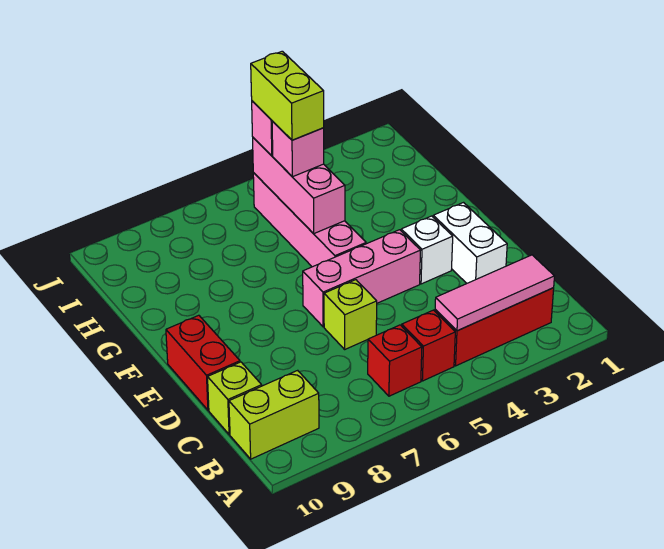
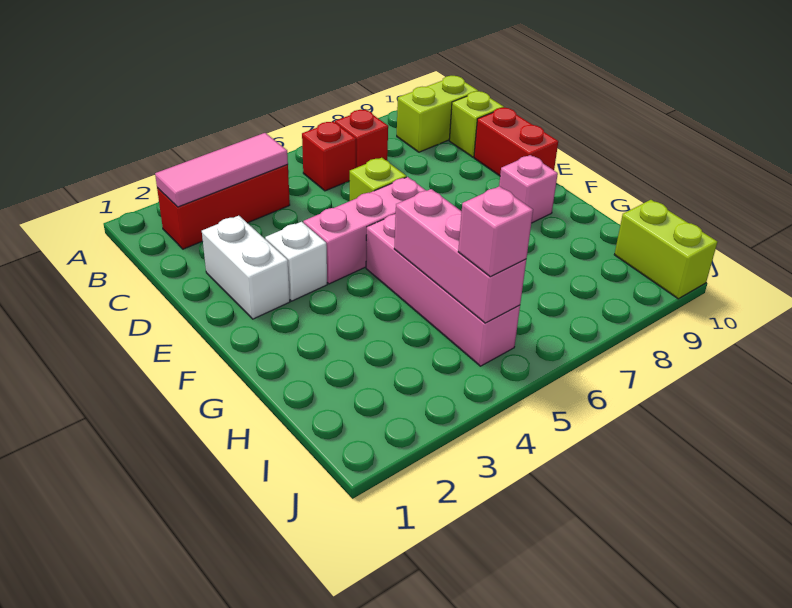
red brick B5 level 1 -> red brick B7 level 1
pink brick H5 level 3 -> pink brick F9 level 1
lime brick H5:I5 level 4 -> lime brick I10:J10 level 1

